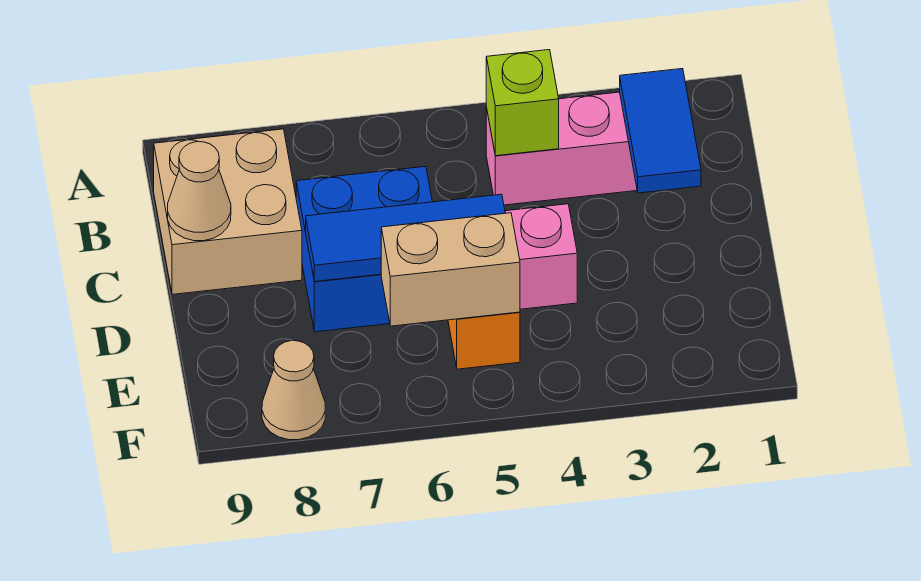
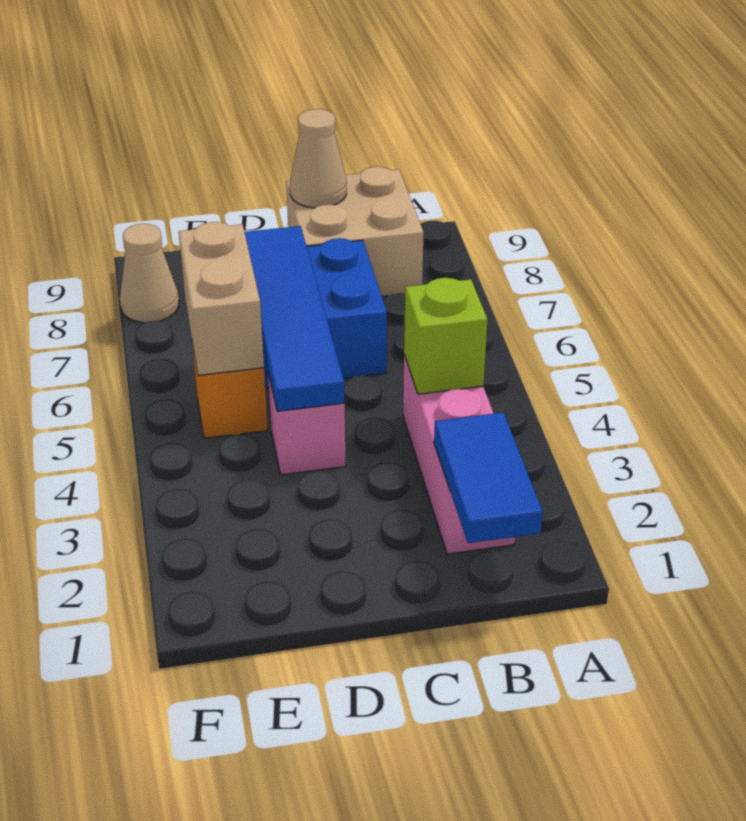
blue tile B2:C2 level 2 -> blue tile B1:B2 level 2
blue tile D5:D7 level 2 -> blue tile D4:D7 level 2

